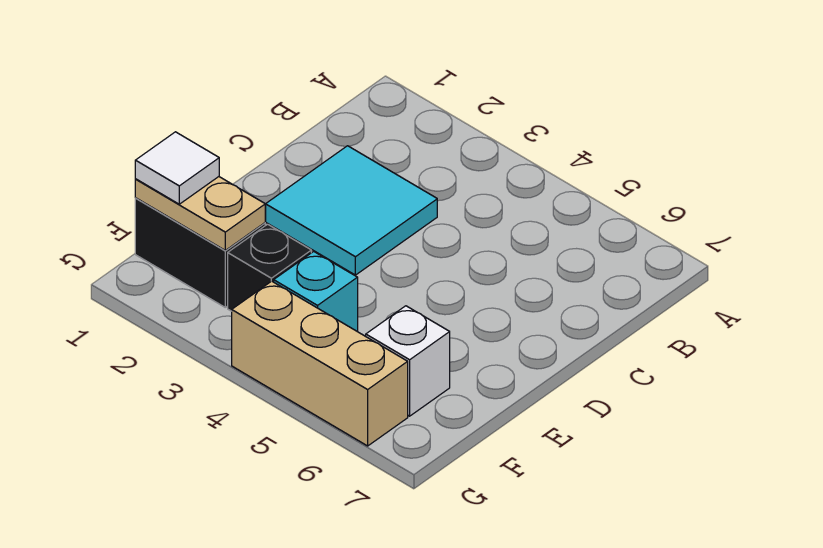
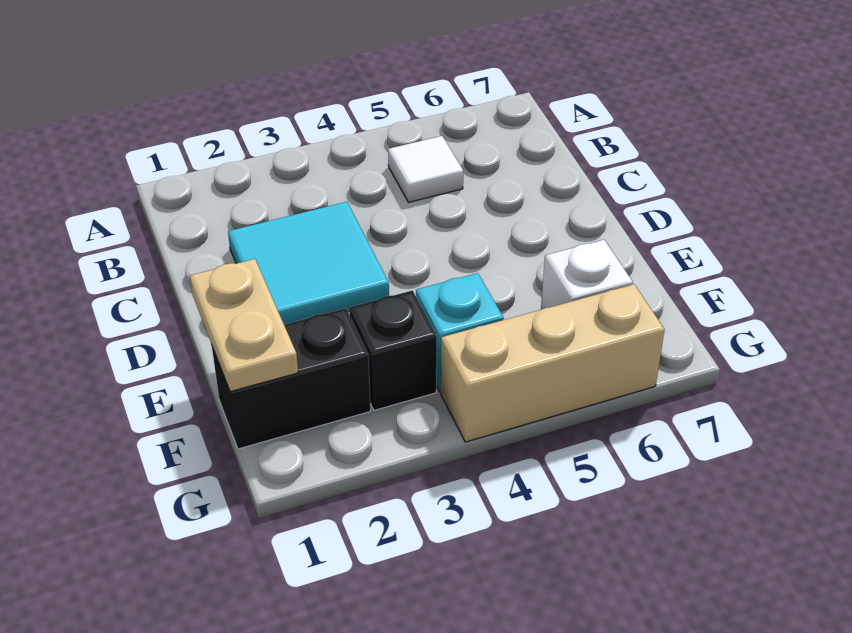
tan plate F1:F2 level 2 -> tan plate E1:F1 level 2
white tile F1 level 3 -> white tile B5 level 1

